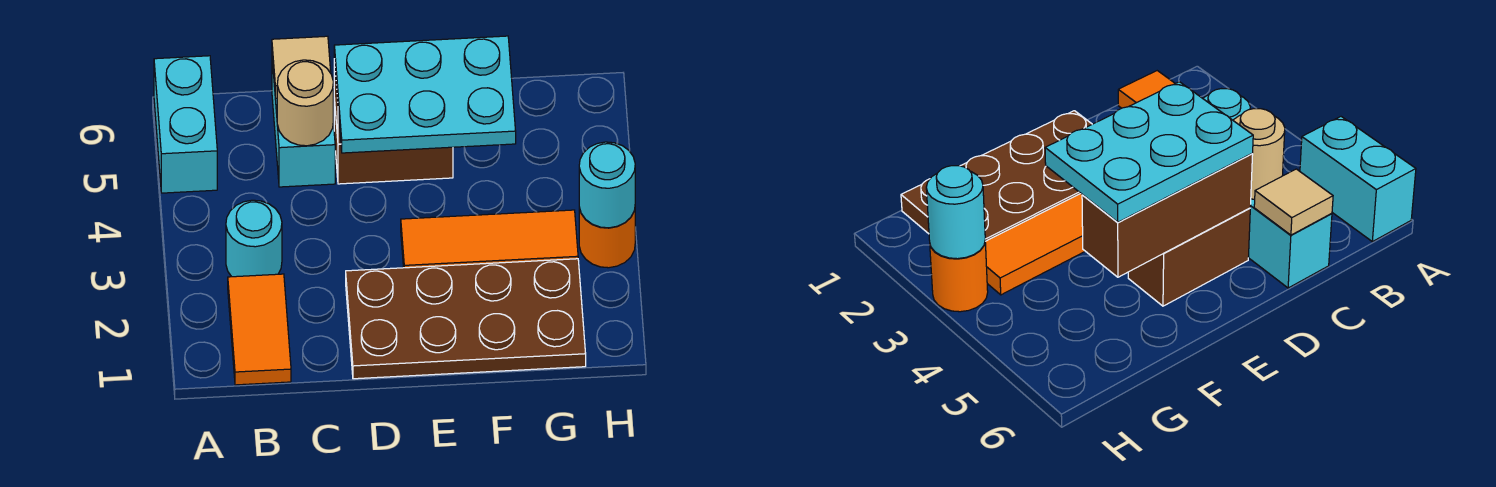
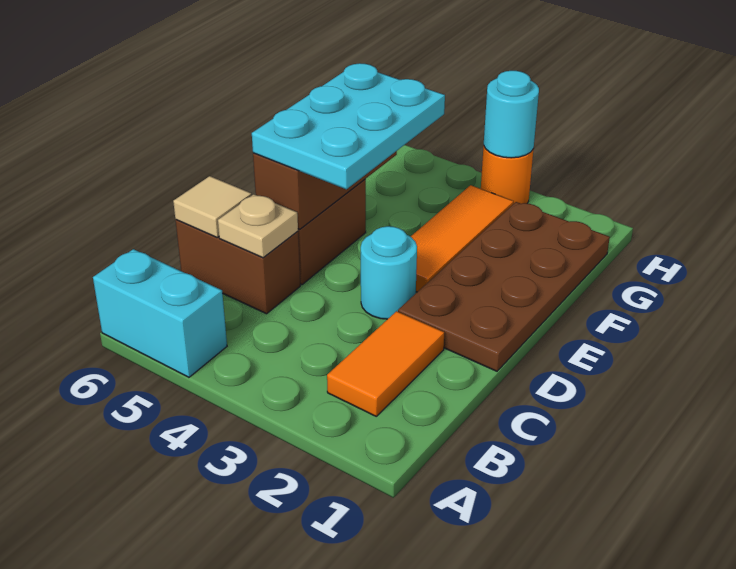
orange tile B1:B2 level 1 -> orange tile B2:C2 level 1
cyan round brick B3 level 1 -> cyan round brick D3 level 1
cyan brick C5:C6 level 1 -> brown brick C5:C6 level 1
tan round brick C5 level 2 -> tan plate C5 level 2

